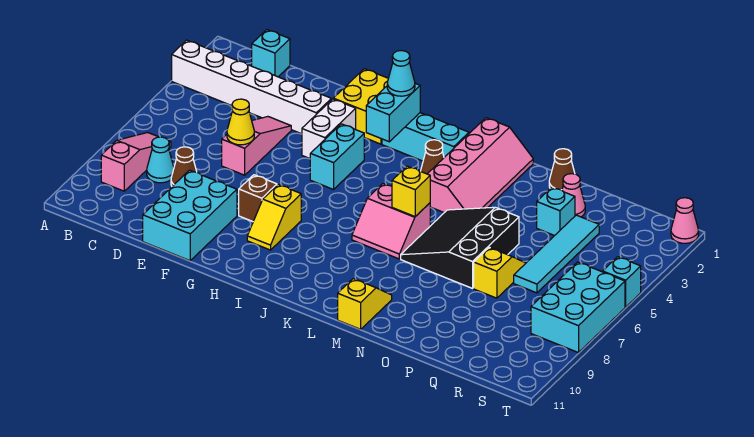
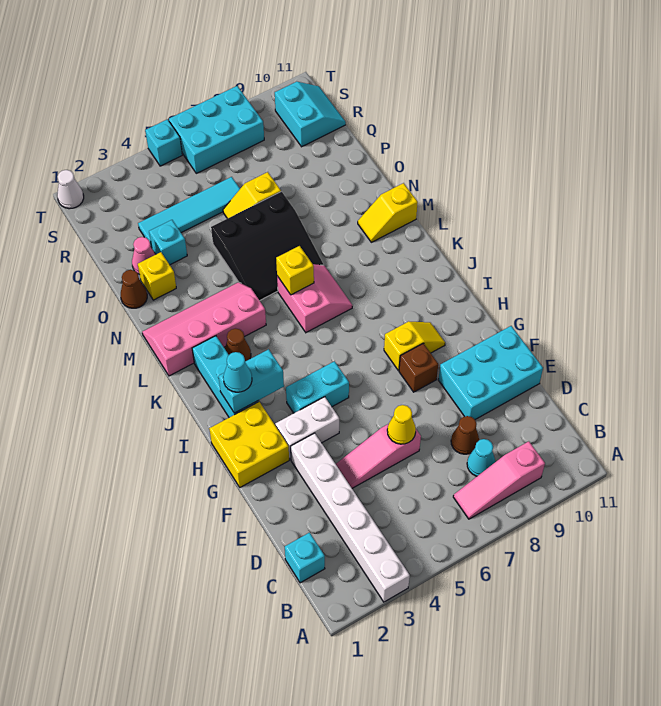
none -> yellow brick O2 level 1
none -> cyan slope R10:S11 level 1 top 10
pink cone T1 level 1 -> white cone T1 level 1

